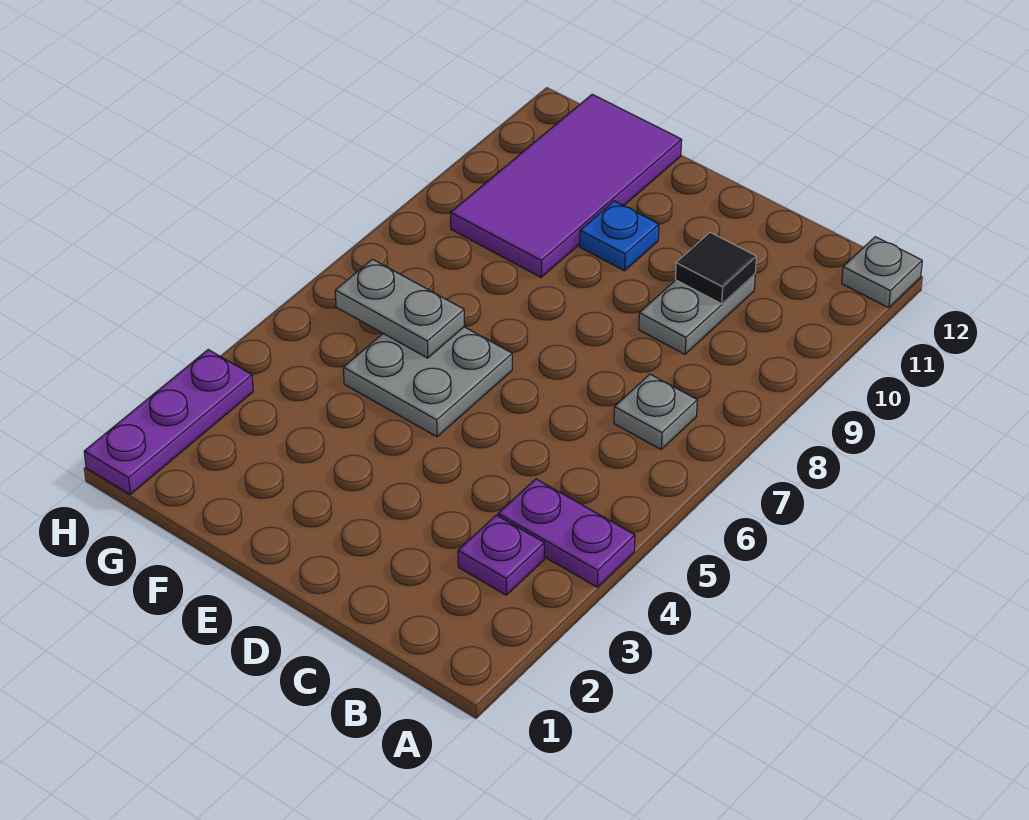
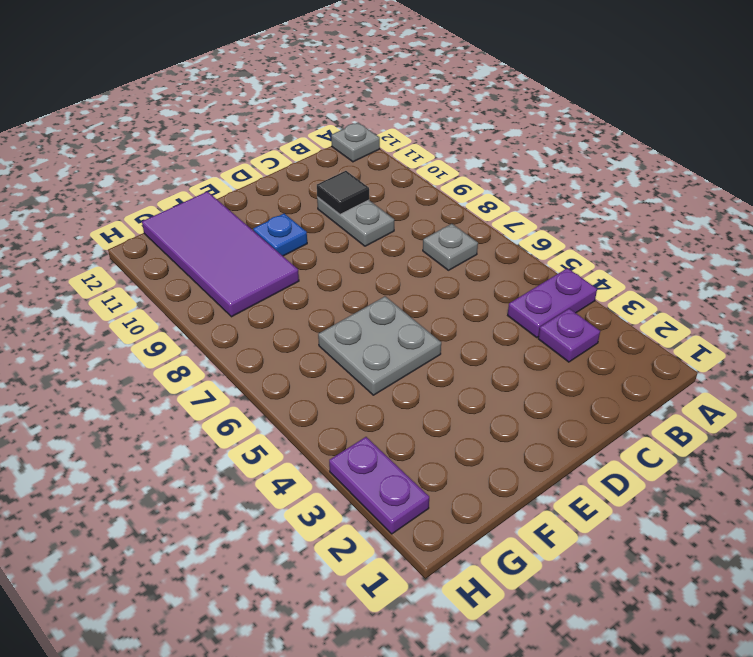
grey plate F6:G6 level 2 -> none
purple plate H1:H3 level 1 -> purple plate H2:H3 level 1

